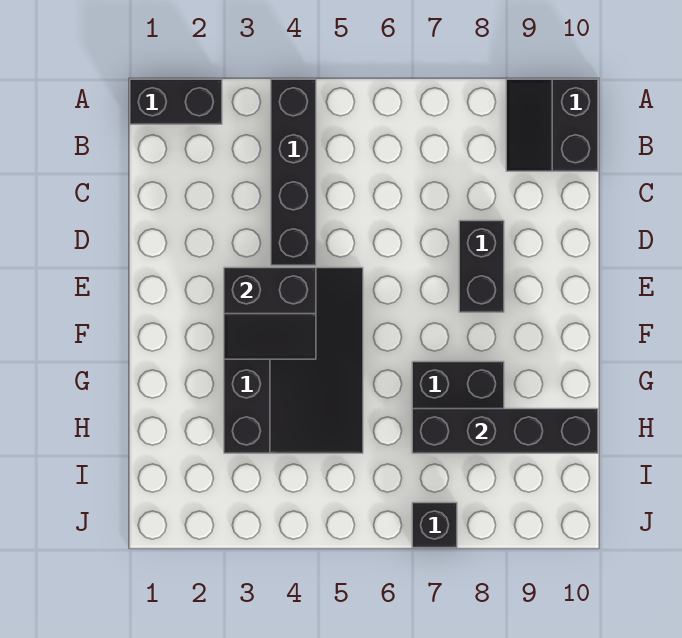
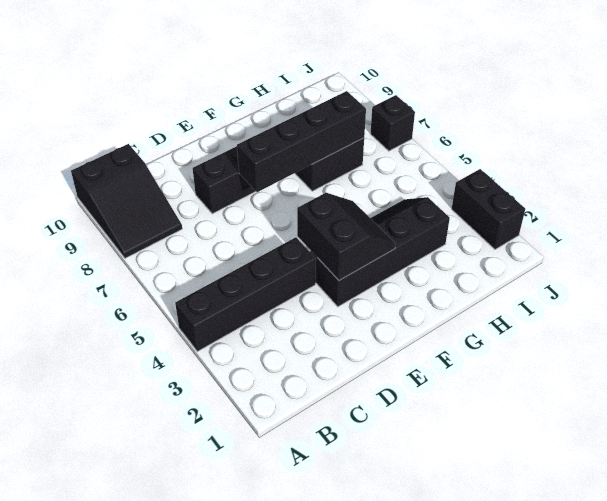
black brick A1:A2 level 1 -> black brick J2:J3 level 1
black slope A9:B10 level 1 top 10 -> black slope A8:B10 level 1 top 10
black slope E3:H5 level 1 top 3 -> black slope E3:H4 level 1 top 3
black brick H7:H10 level 2 -> black brick E7:H7 level 2

